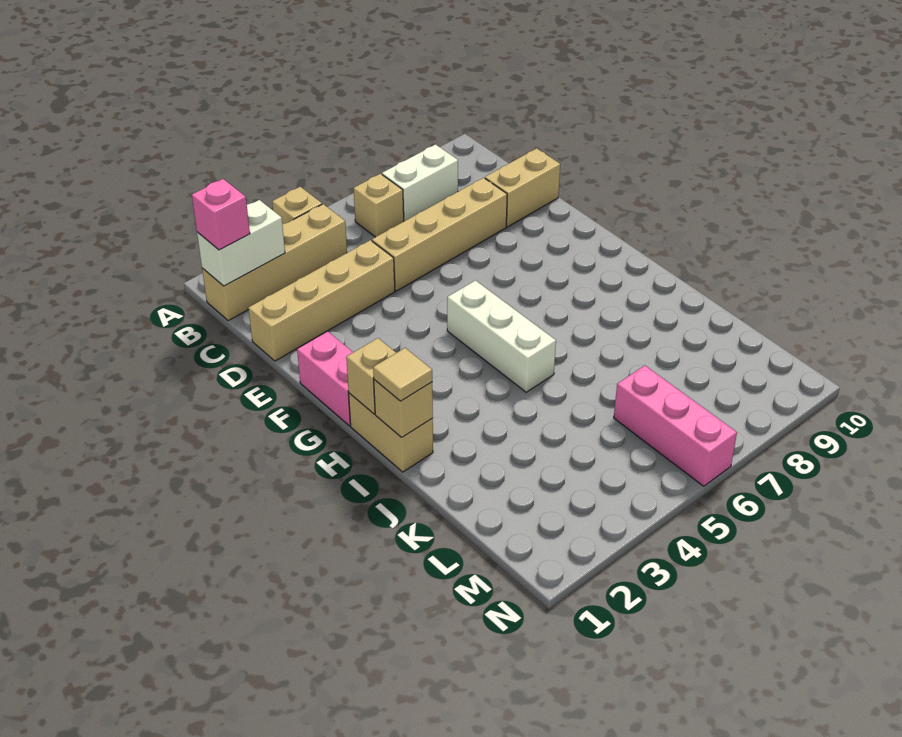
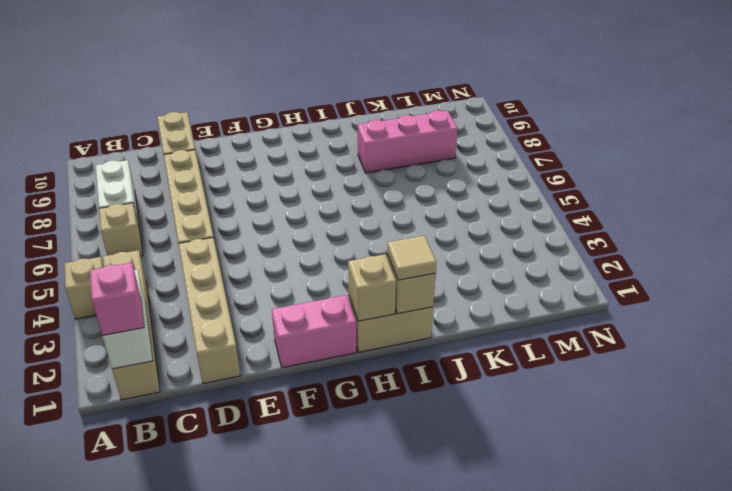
white brick G5:I5 level 1 -> none
pink brick L6:N6 level 1 -> pink brick J8:L8 level 1

